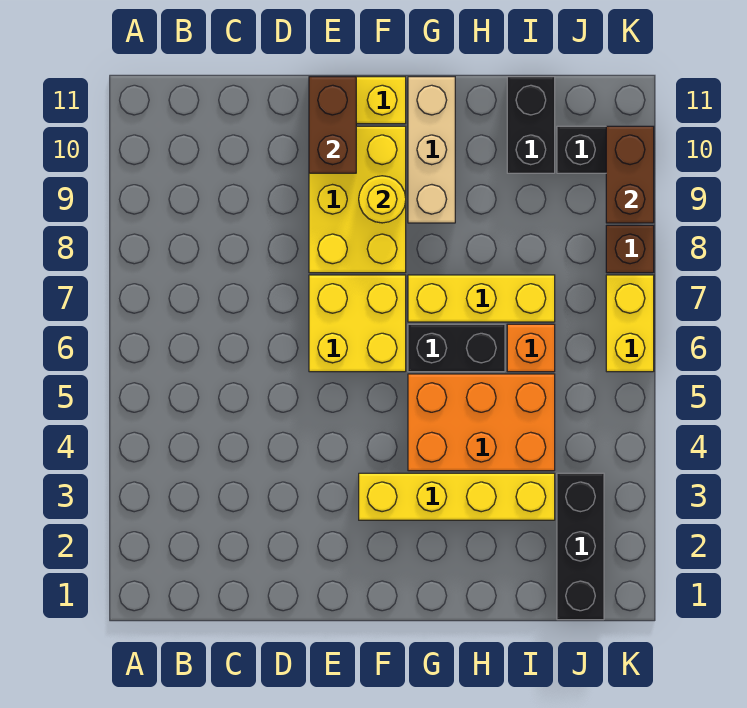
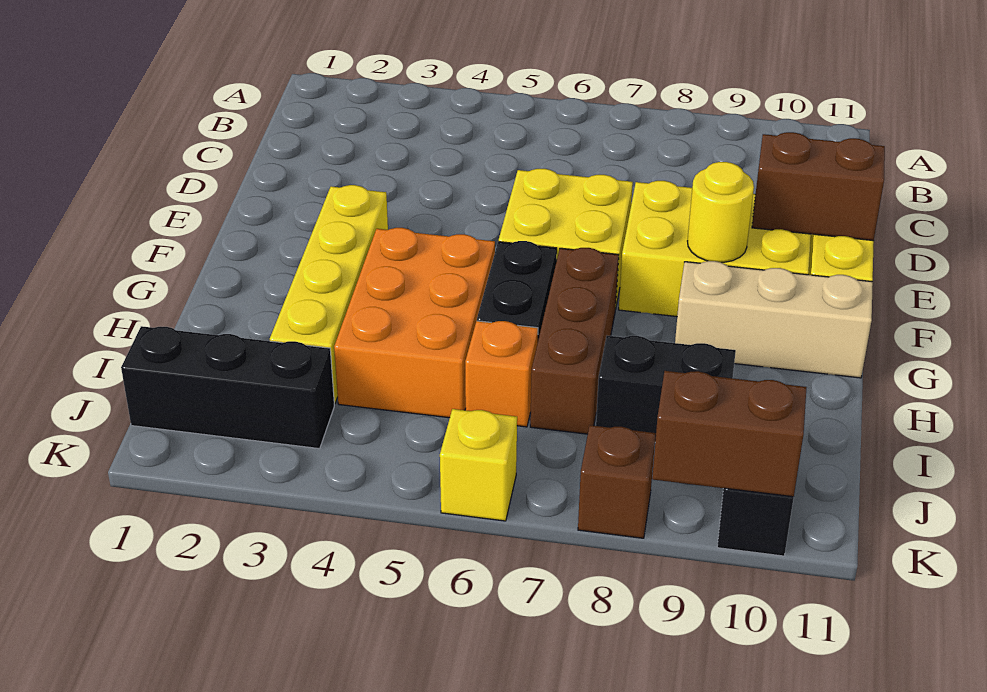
yellow brick G7:I7 level 1 -> brown brick G7:I7 level 1
black brick I10:I11 level 1 -> black brick I8:I9 level 1
yellow brick K6:K7 level 1 -> yellow brick K6 level 1

